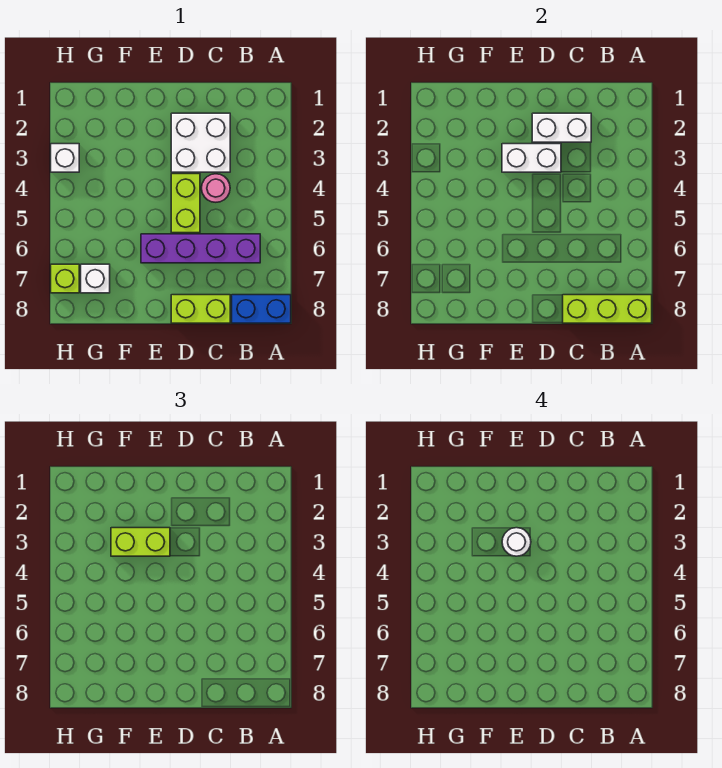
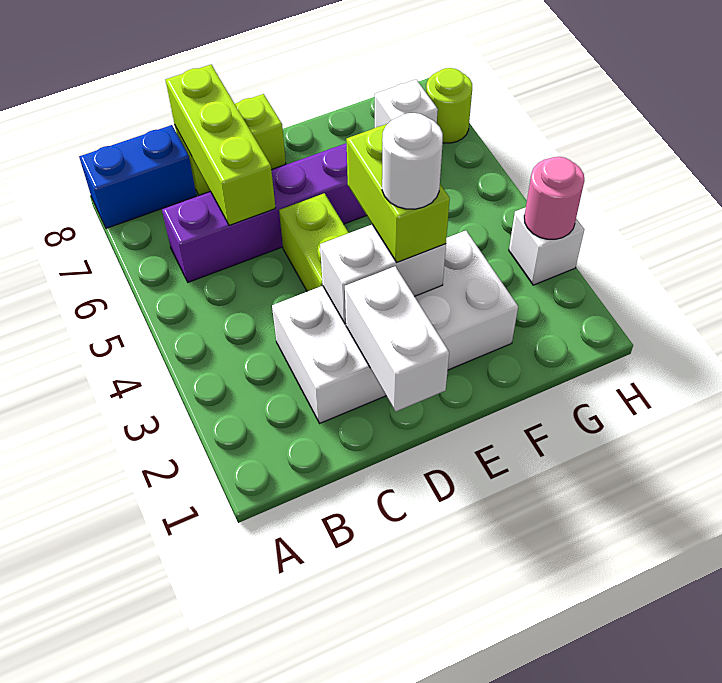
lime brick A8:C8 level 2 -> lime brick C6:C8 level 2
white brick C2:D3 level 1 -> white brick C2:F3 level 1
white brick C2:D2 level 2 -> white brick D1:D2 level 2
pink round brick C4 level 1 -> pink round brick H3 level 2
lime brick E3:F3 level 3 -> lime brick E3:E4 level 3
lime brick H7 level 1 -> lime round brick H7 level 1

